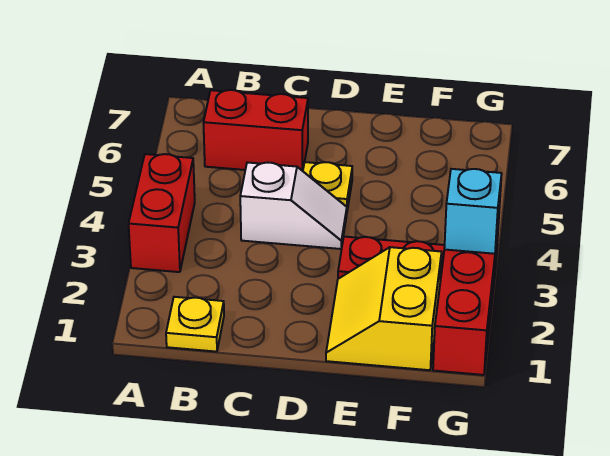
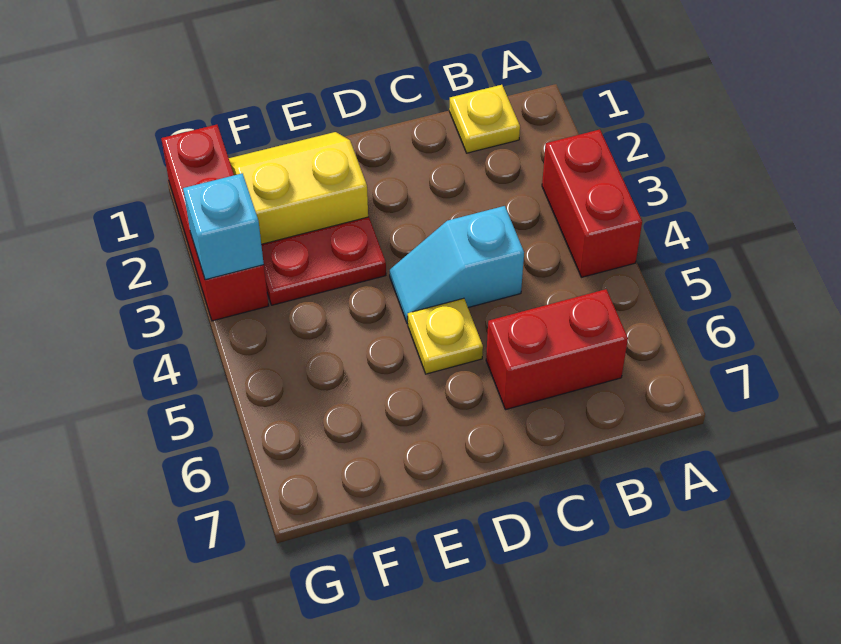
white slope C4:D4 level 1 top C -> cyan slope C4:D4 level 1 top C
yellow slope E1:F2 level 1 top F -> yellow slope E1:F2 level 1 top 2

